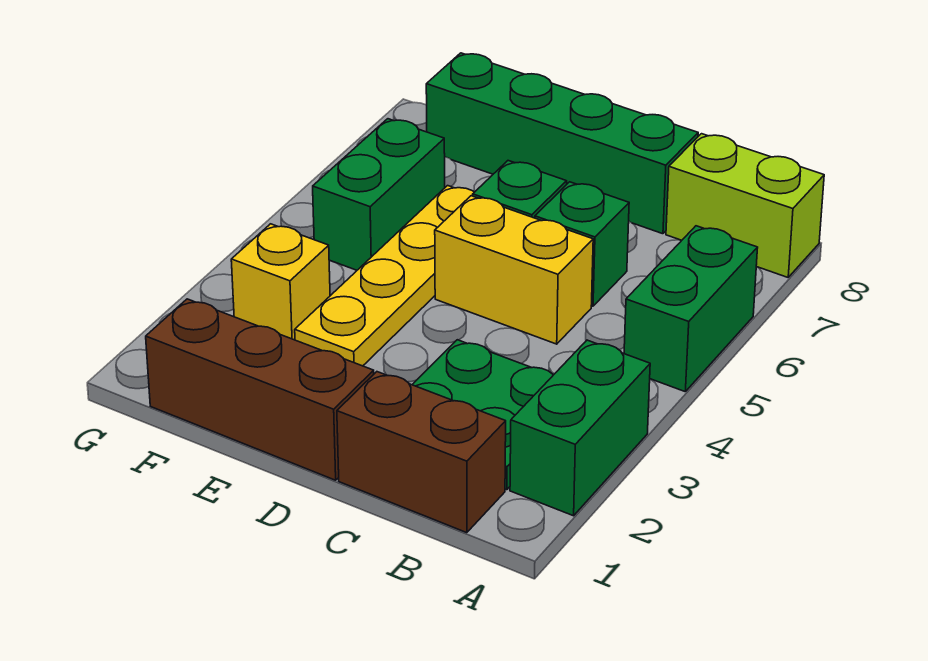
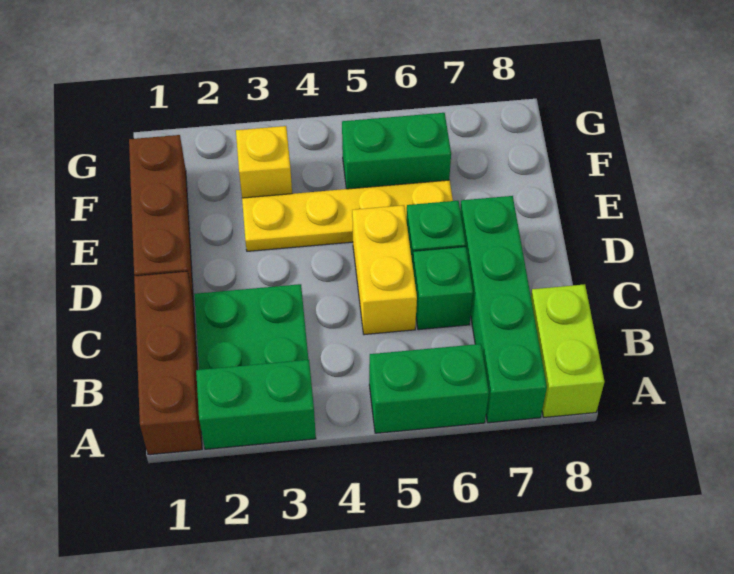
brown brick B1:C1 level 1 -> brown brick A1:C1 level 1
green brick C8:F8 level 1 -> green brick A7:D7 level 1

